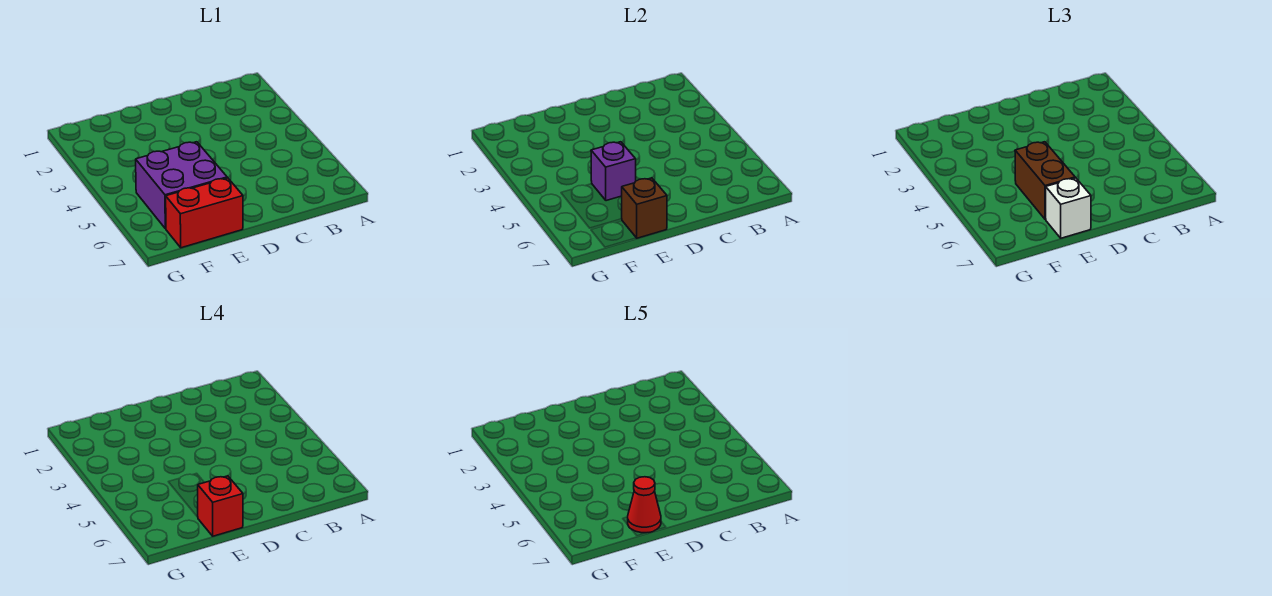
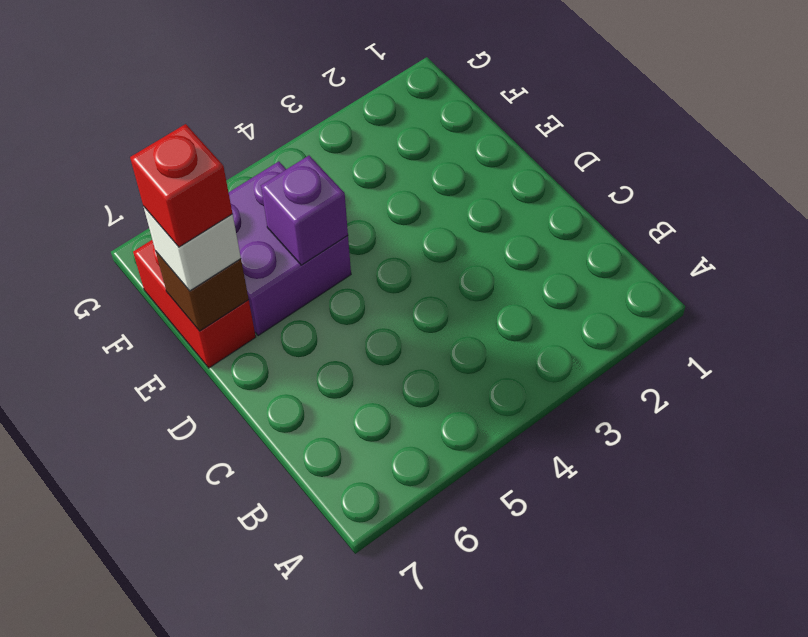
brown brick E5:E6 level 3 -> none
red cone E7 level 5 -> none

